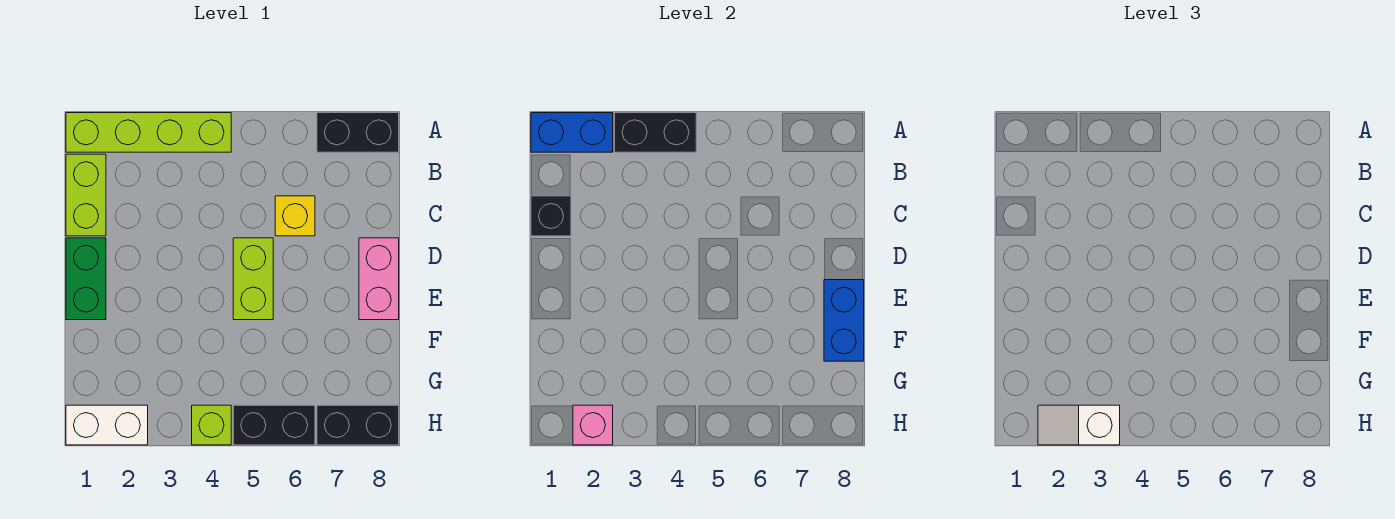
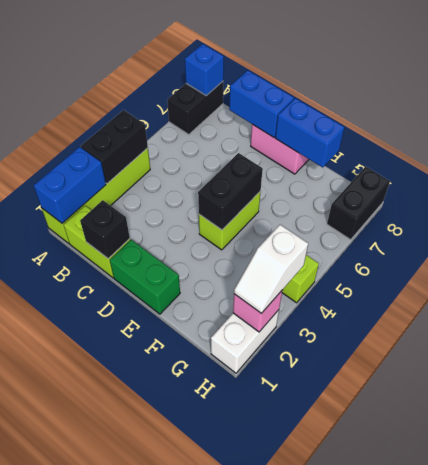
none -> blue brick A8 level 2
yellow brick C6 level 1 -> none
none -> blue brick C8:D8 level 2
lime brick D5:E5 level 1 -> lime brick E4:E5 level 1
black brick H5:H6 level 1 -> black brick E4:E5 level 2

